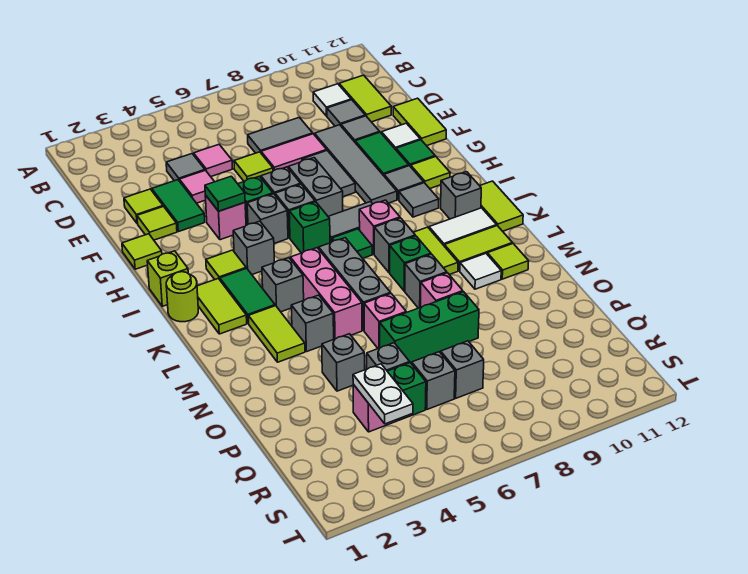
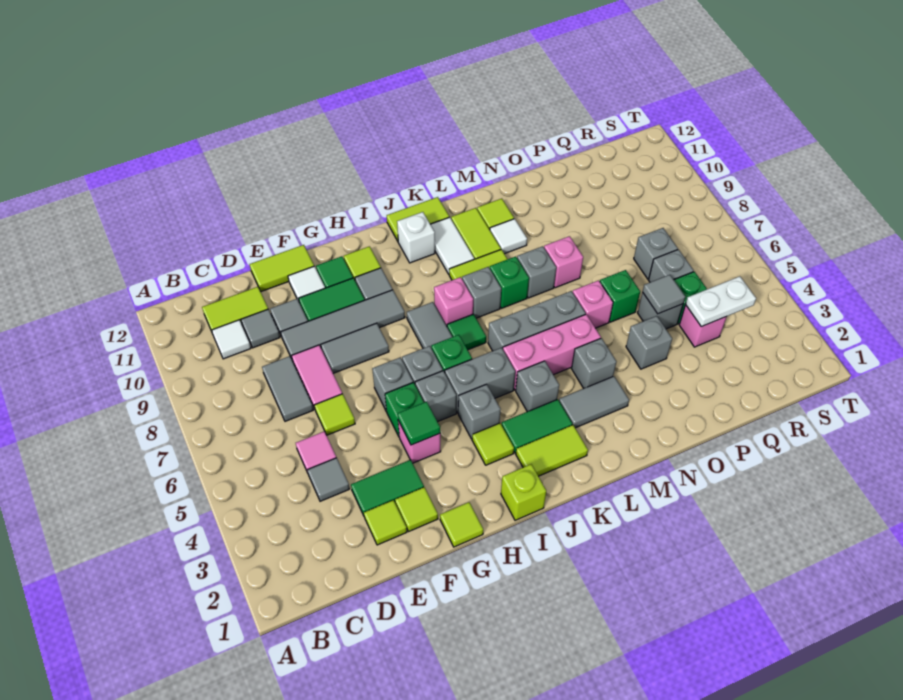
pink tile E4 level 1 -> none
grey brick G7:H7 level 1 -> grey brick I5:J5 level 1
grey tile I10 level 1 -> grey tile P5 level 2
lime round brick J1 level 1 -> none
grey brick J11 level 1 -> white brick J11 level 1
lime tile L3:M3 level 1 -> grey tile L3:M3 level 1
green brick O6:O8 level 1 -> green brick O6 level 1

